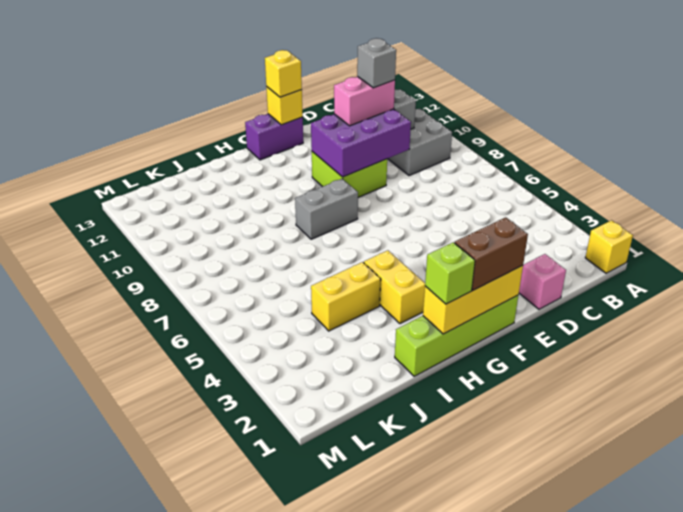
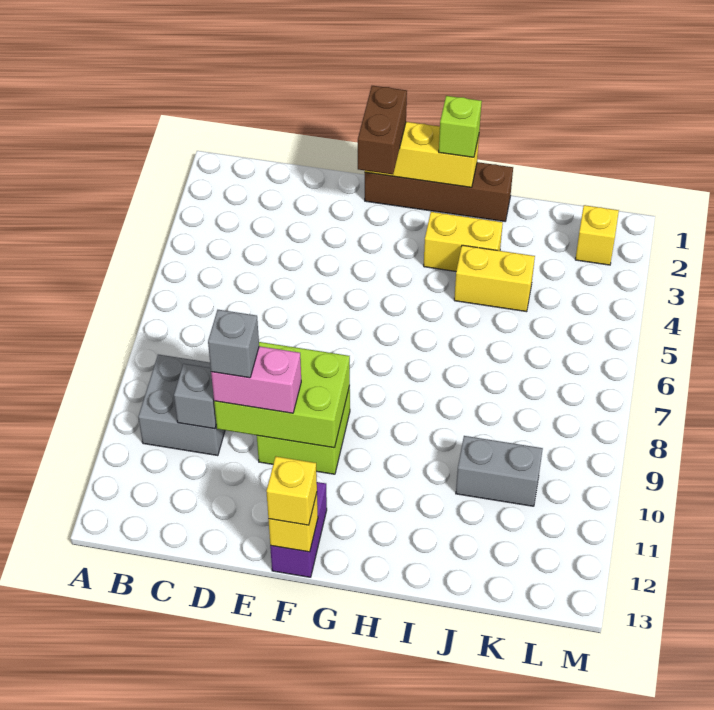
yellow brick A1 level 1 -> yellow brick L2 level 1
pink brick D1 level 1 -> none
purple brick D9:F10 level 2 -> lime brick D9:F10 level 2
lime brick F1:I1 level 1 -> brown brick F1:I1 level 1
brown brick F1:G1 level 3 -> brown brick F1:F2 level 3
purple brick F13:G13 level 1 -> purple brick F12:F13 level 1
grey brick G8:H8 level 1 -> grey brick J10:K10 level 1
yellow brick H3:H4 level 1 -> yellow brick H3:I3 level 1

